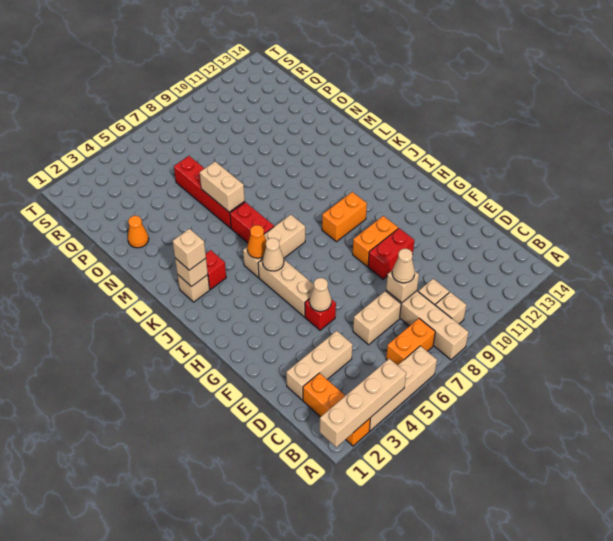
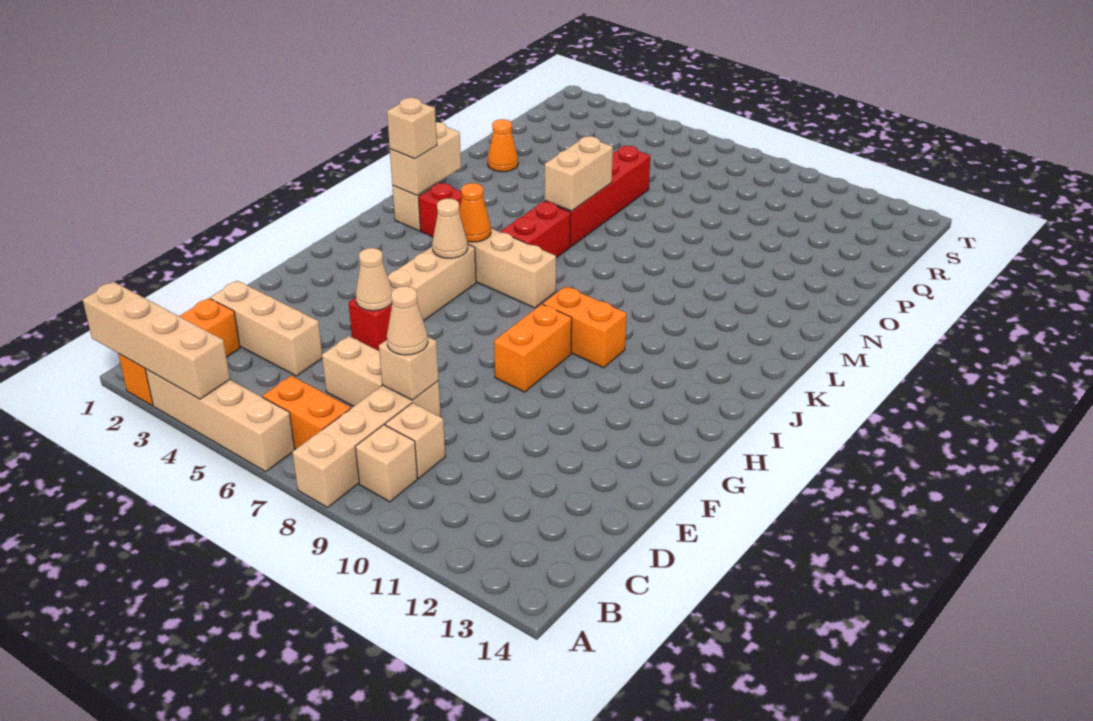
red brick F9:F10 level 1 -> none
orange brick G9:G10 level 1 -> orange brick G9:H9 level 1
tan brick K2 level 2 -> tan brick K2:L2 level 2

